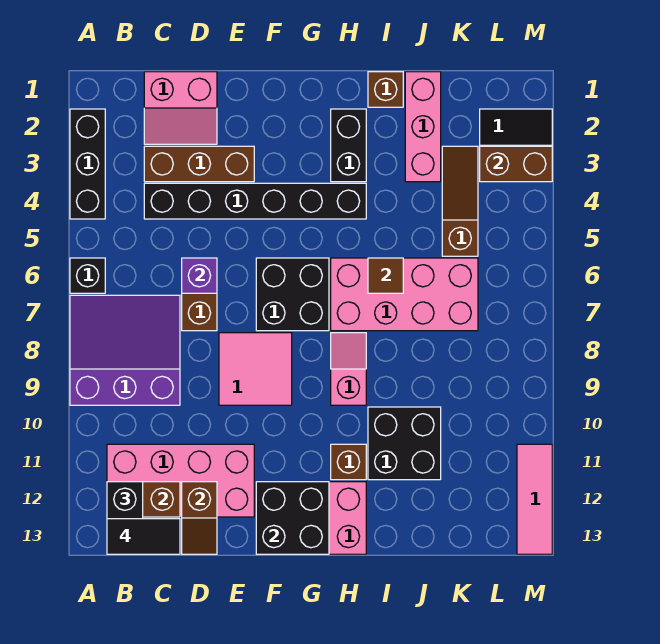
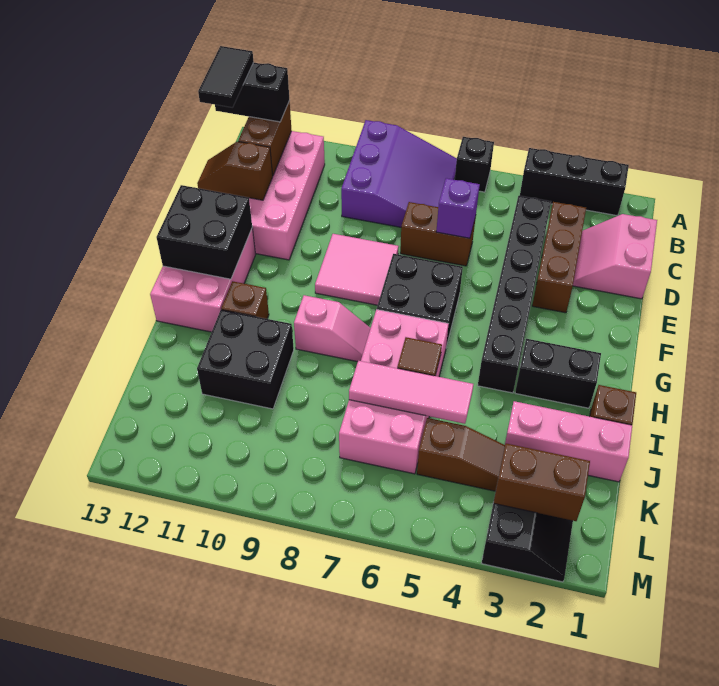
brown brick L3:M3 level 2 -> brown brick L2:L3 level 2
pink tile M11:M13 level 1 -> pink tile J5:J7 level 2

